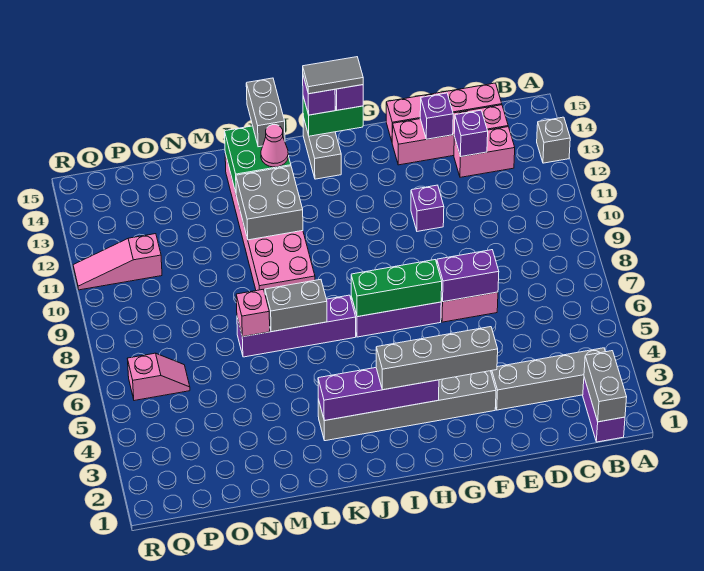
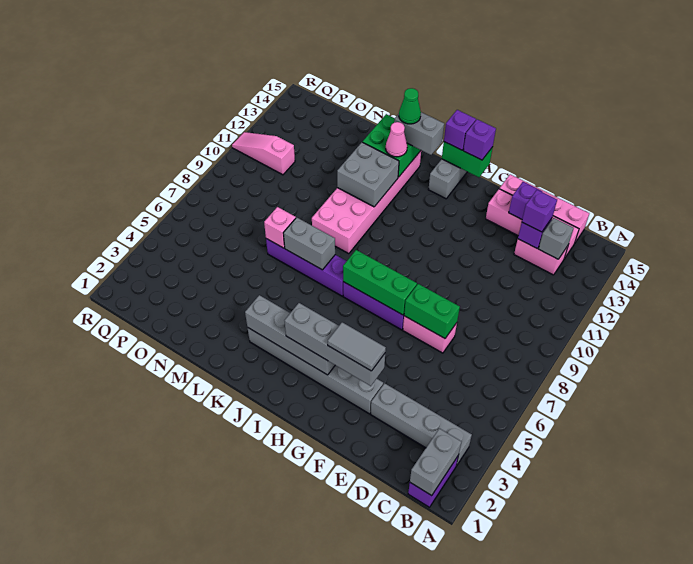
grey brick A13 level 1 -> grey brick C13 level 2
purple brick E7:F7 level 2 -> green brick E7:F7 level 2
purple brick F11 level 1 -> purple brick D13 level 3
purple brick H3:K3 level 2 -> grey brick H3:K3 level 2
grey tile H15:I15 level 4 -> grey tile F3:G3 level 4
grey brick K14:K15 level 3 -> grey brick J14:K14 level 3
none -> green cone K14 level 4
pink slope P6:Q6 level 1 top Q -> none

